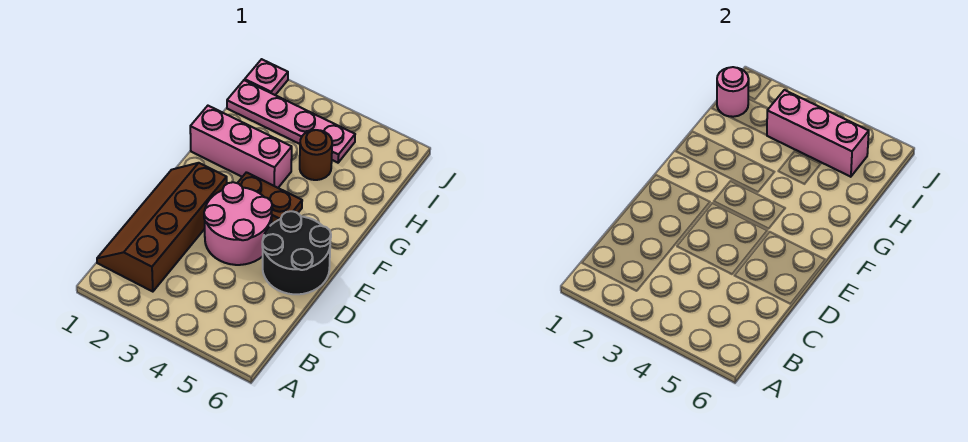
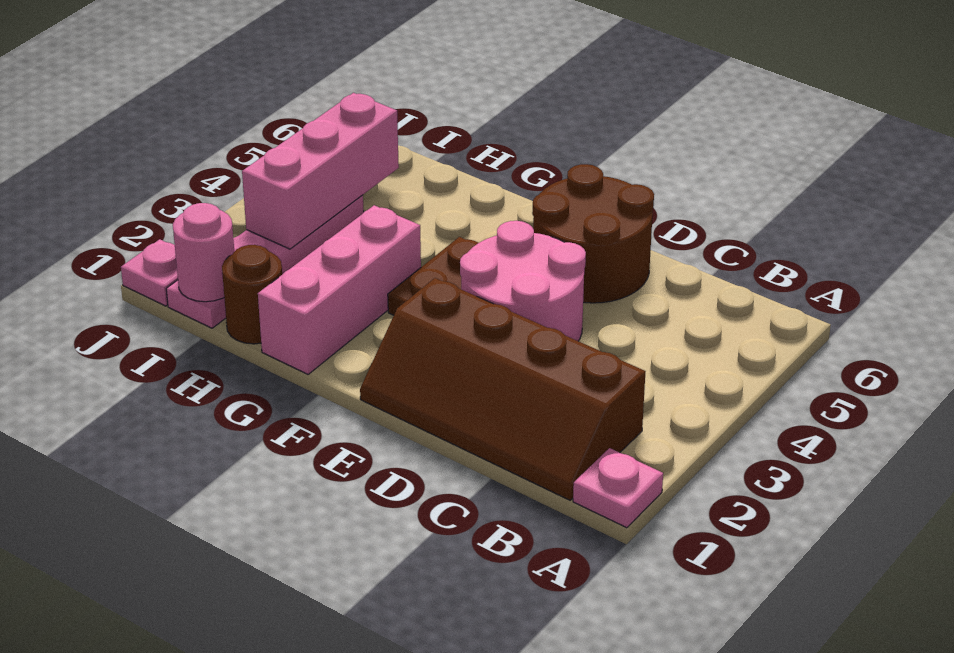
none -> pink plate A1 level 1
black round brick D5:E6 level 1 -> brown round brick D5:E6 level 1
brown round brick H4 level 1 -> brown round brick H1 level 1

